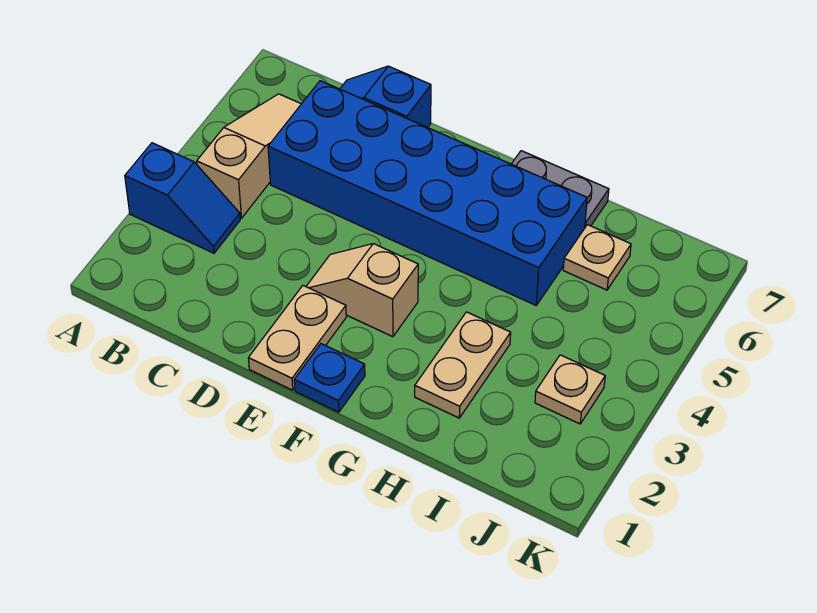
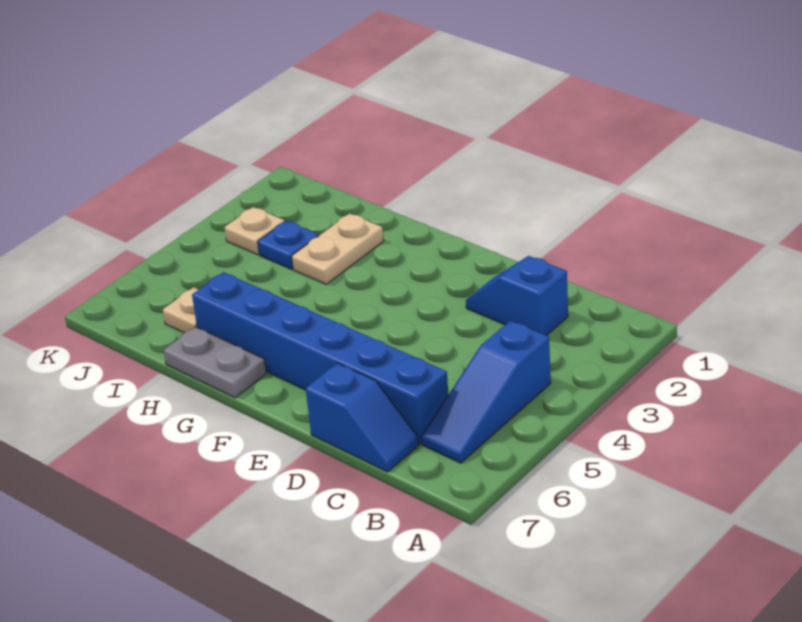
blue slope A3:B3 level 1 top A -> blue slope C2:D2 level 1 top C
tan slope B4:B6 level 1 top 4 -> blue slope B4:B6 level 1 top 4
blue brick C5:H6 level 1 -> blue brick C6:H6 level 1
tan plate E1:E2 level 1 -> none
tan slope E3:F3 level 1 top F -> none
blue plate F1 level 1 -> blue plate I3 level 1

